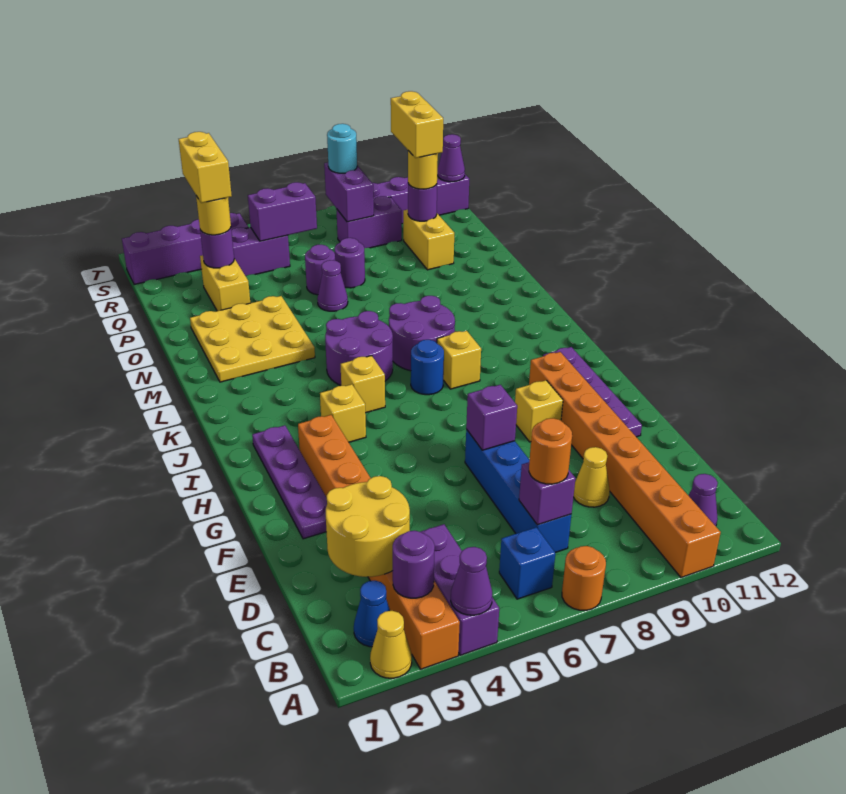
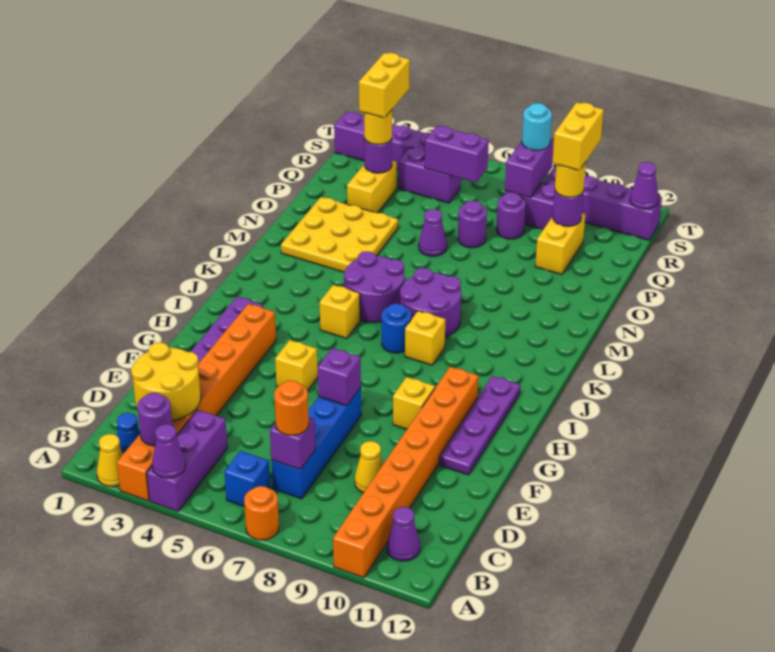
yellow brick I4 level 1 -> yellow brick G5 level 1
purple round brick P6 level 1 -> purple round brick Q8 level 1

